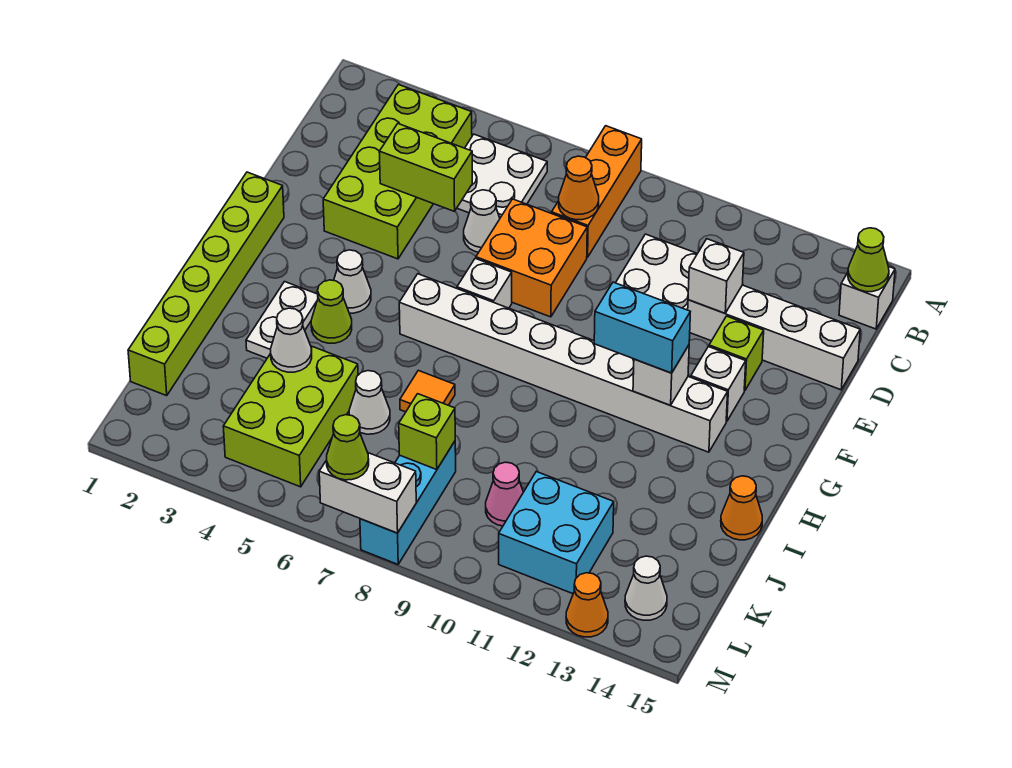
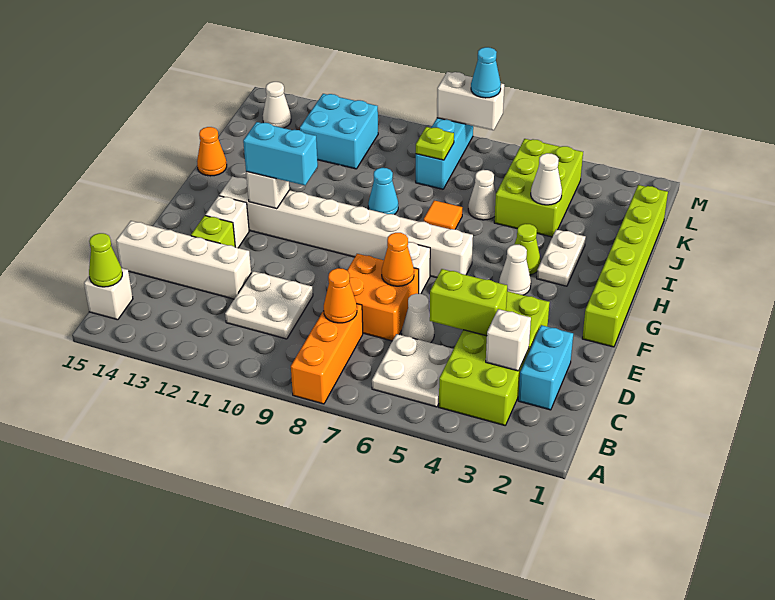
none -> cyan brick C2:D2 level 1
white brick D12 level 2 -> white brick C3 level 2
none -> cyan cone I9 level 1
lime brick K8 level 2 -> lime plate K8 level 2
pink cone K10 level 1 -> none
lime cone M7 level 3 -> cyan cone M7 level 3
orange cone M13 level 1 -> orange cone E7 level 2

